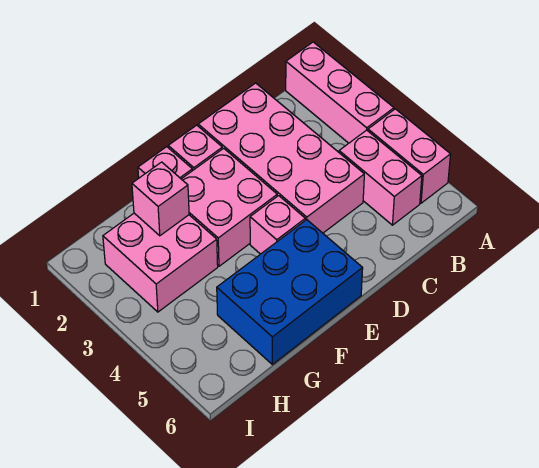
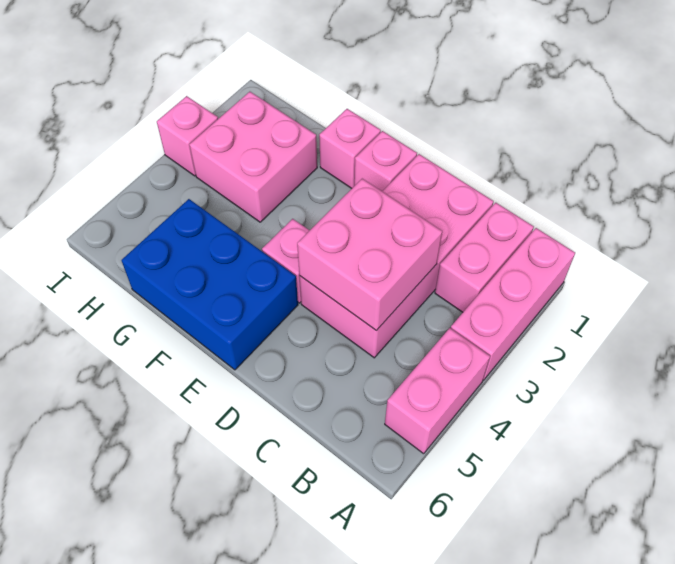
pink brick B4:B5 level 1 -> pink brick B1:B2 level 1
pink brick E2:F3 level 1 -> pink brick C3:D4 level 2
pink brick G2 level 2 -> pink brick I3 level 1

